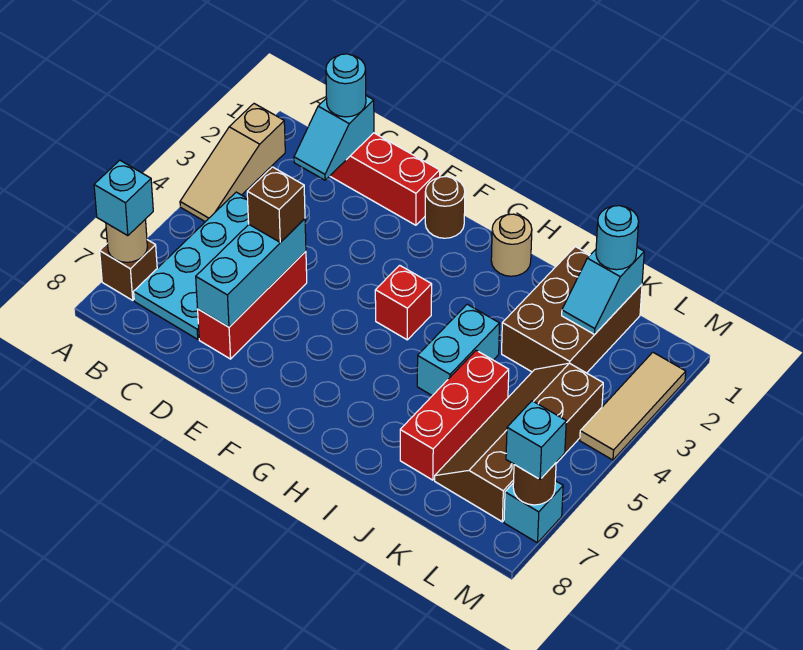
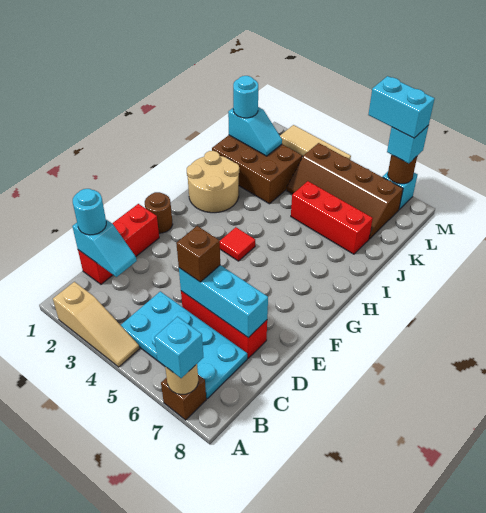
red brick G4 level 1 -> red tile G4 level 1
tan round brick H1 level 1 -> tan round brick H1:I2 level 1
cyan brick I4:I5 level 1 -> cyan brick M6:M7 level 4

